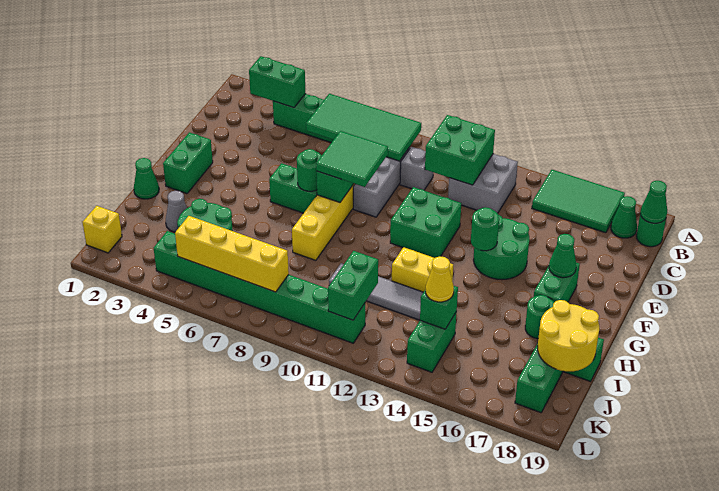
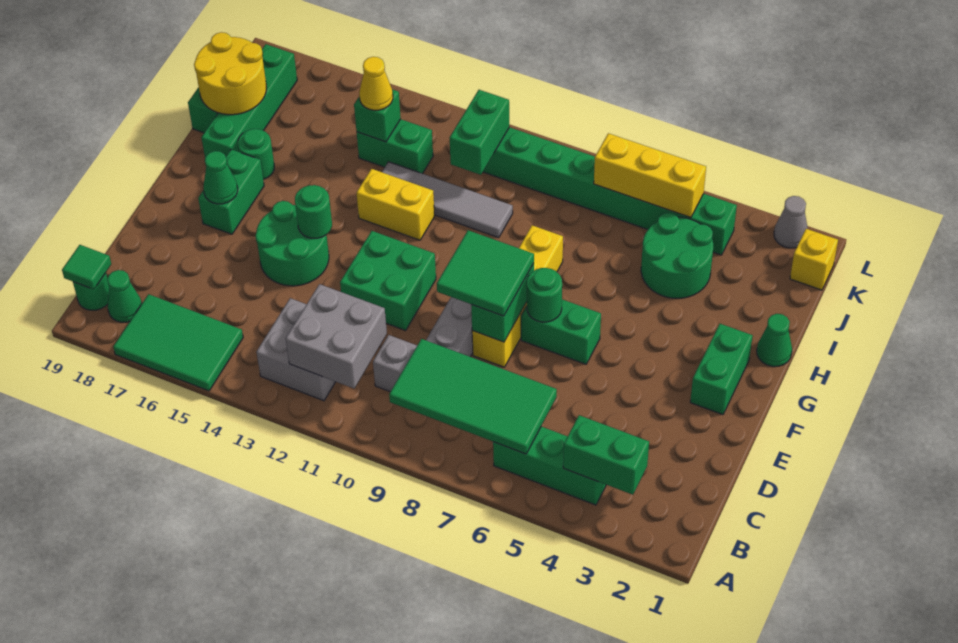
green brick B11:C12 level 2 -> grey brick B11:C12 level 2
green cone B19 level 2 -> green tile B19 level 2
grey cone I3 level 1 -> grey cone L2 level 1
green brick J14:K14 level 1 -> green brick J13:J14 level 1
yellow brick K5:K8 level 2 -> yellow brick K5:K7 level 2

